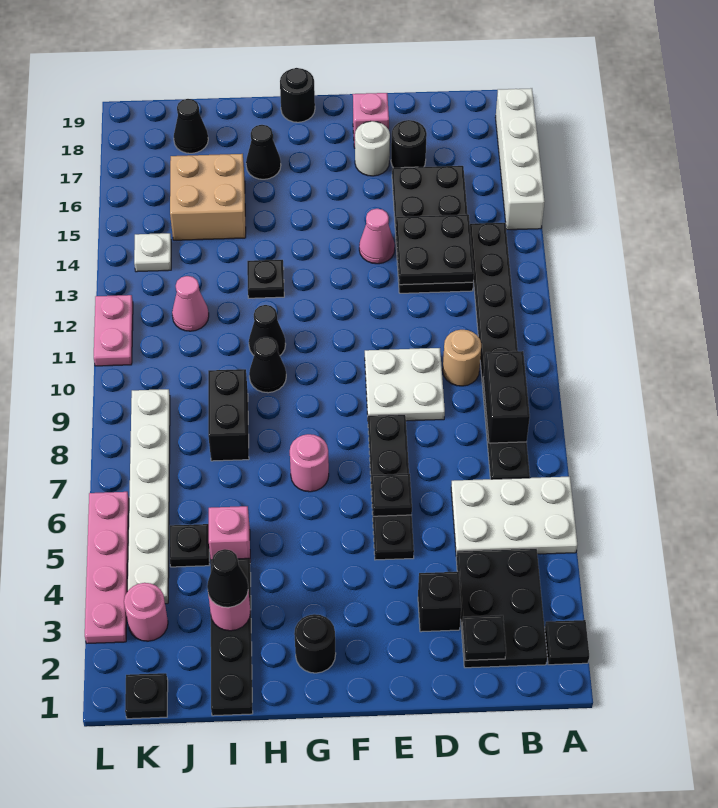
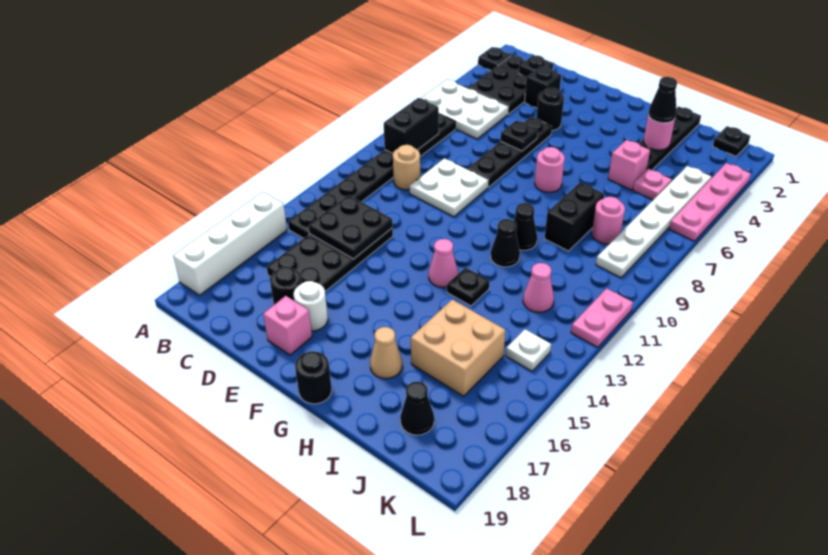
pink cone E14 level 1 -> pink cone G13 level 1
black round brick G2 level 1 -> black round brick E4 level 1
black cone H17 level 1 -> tan cone H17 level 1
black plate J5 level 1 -> pink plate J5 level 1
pink round brick K3 level 1 -> pink round brick J8 level 1

